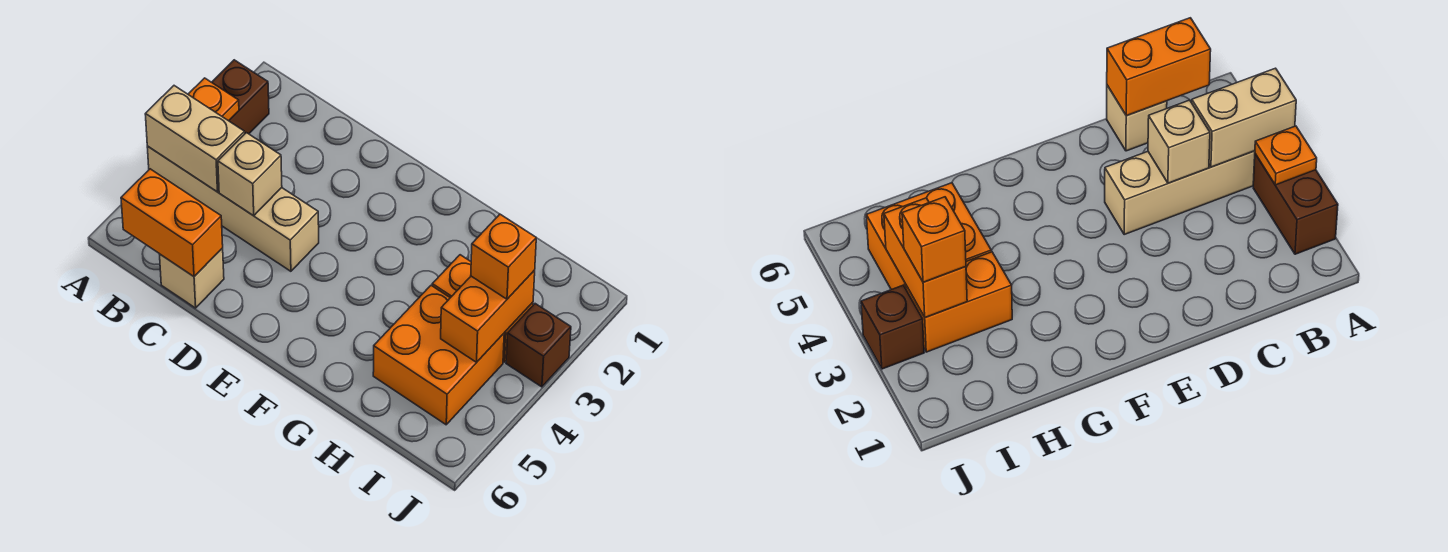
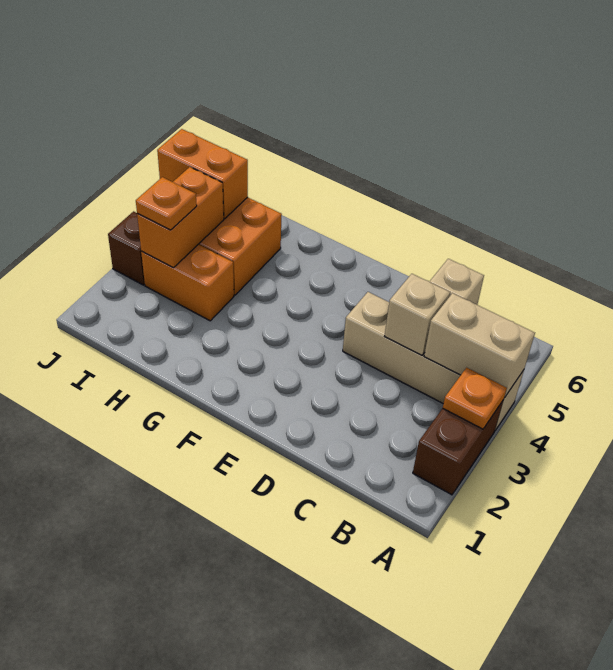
orange brick B6:C6 level 2 -> orange brick I5:J5 level 2
orange brick I3 level 3 -> orange plate I3 level 3

